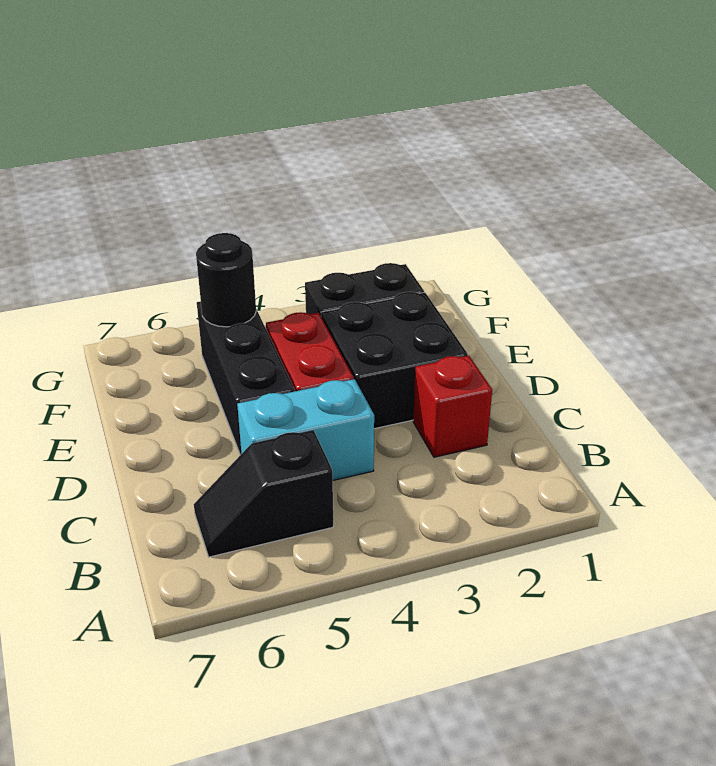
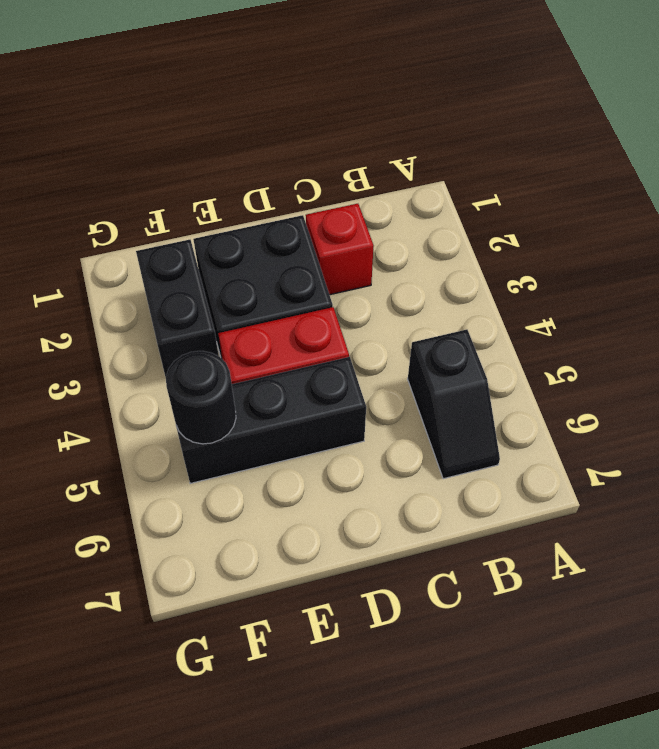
cyan brick C4:C5 level 1 -> none

